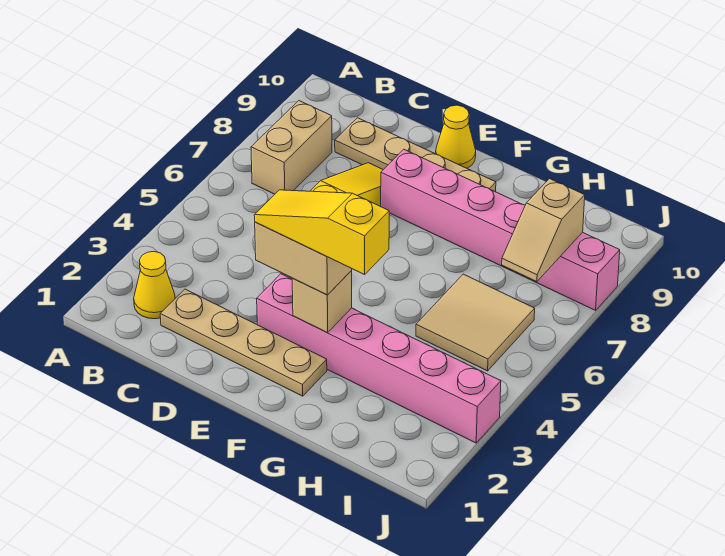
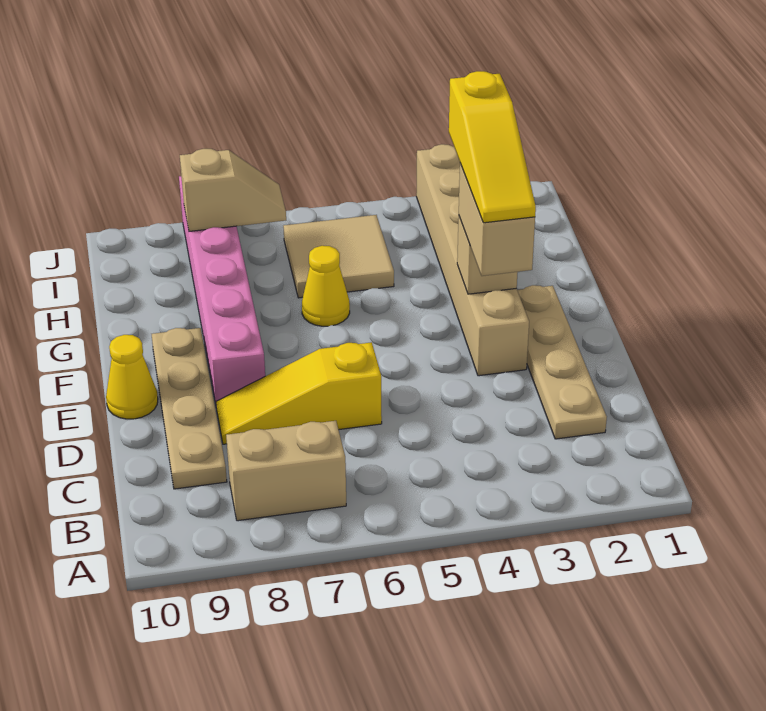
yellow cone B2 level 1 -> yellow cone G6 level 1
pink brick E3:J3 level 1 -> tan brick E3:J3 level 1

